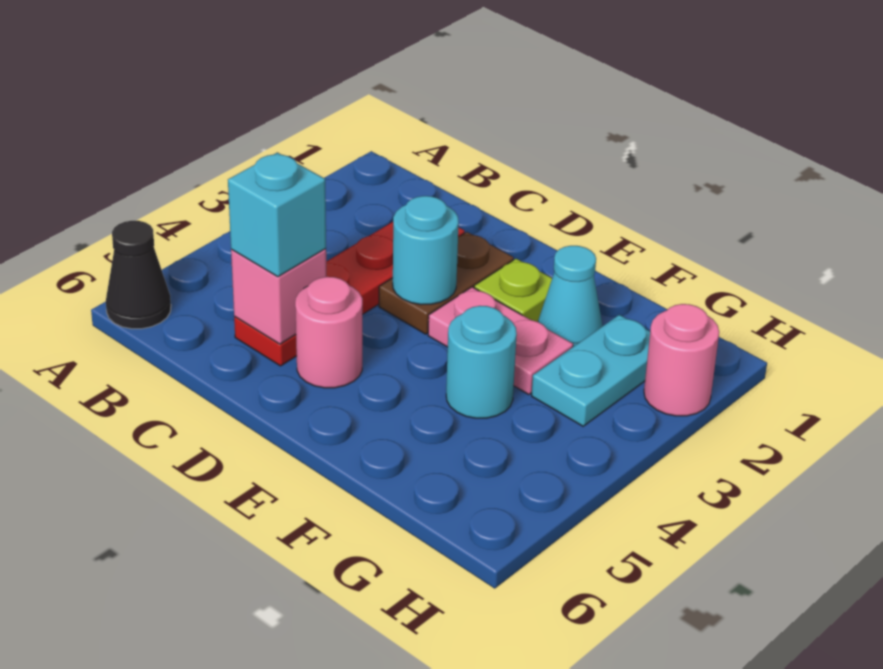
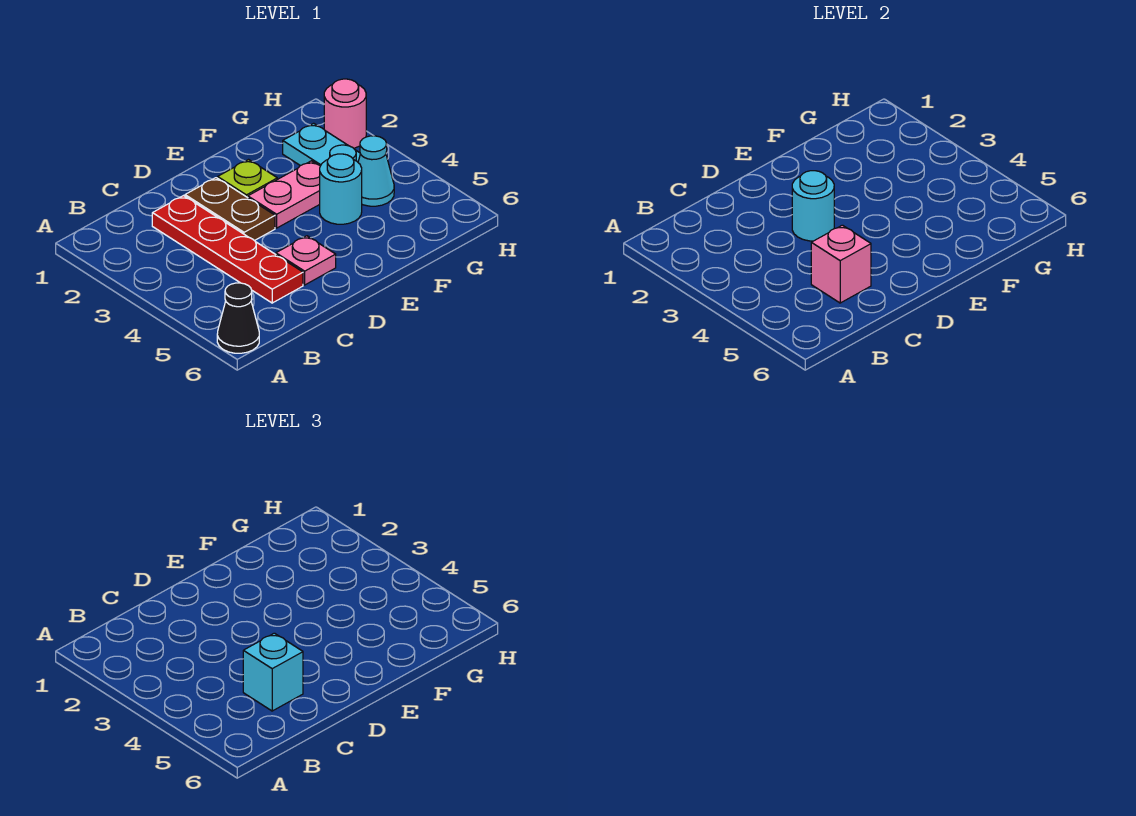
pink round brick D5 level 1 -> pink plate D5 level 1
cyan cone F2 level 1 -> cyan cone G4 level 1

